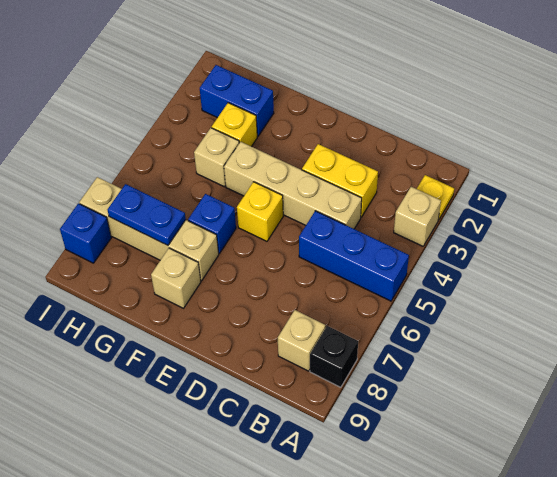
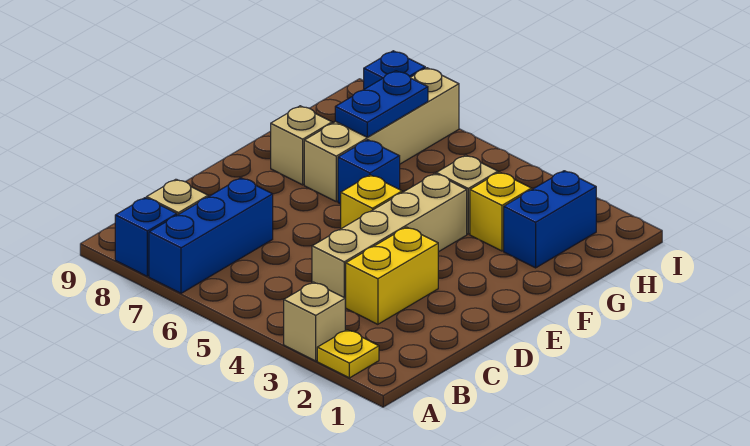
blue brick A5:C5 level 1 -> blue brick A7:C7 level 1
black brick A8 level 1 -> blue brick A8 level 1

